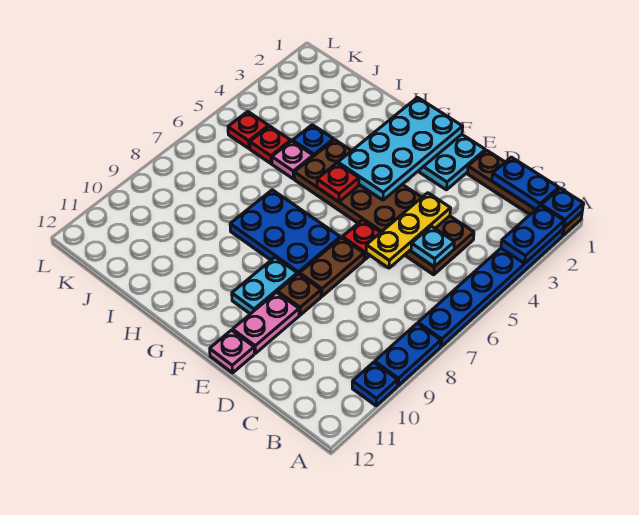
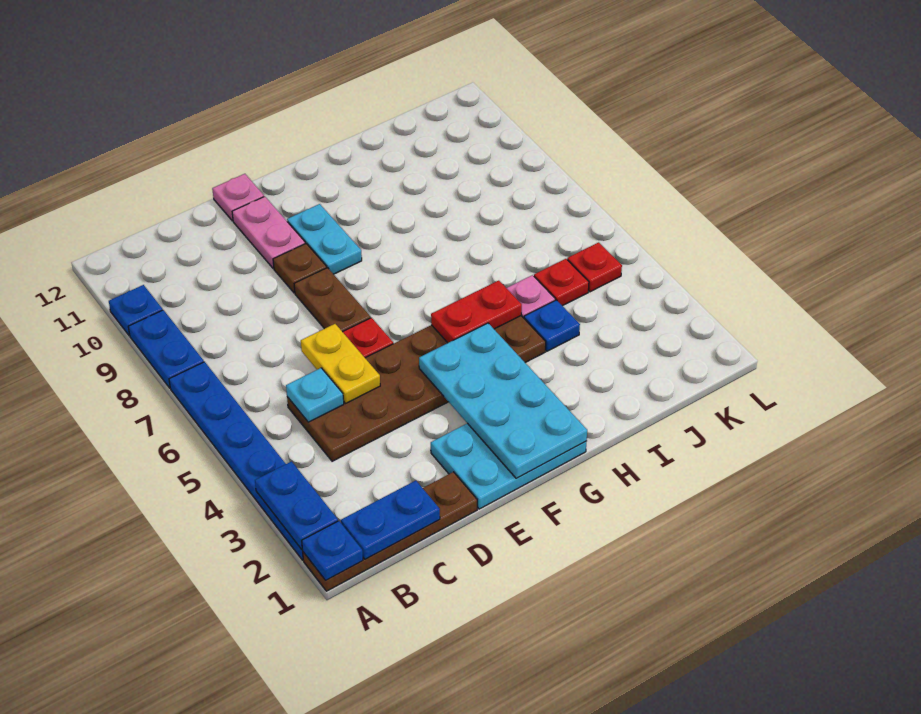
yellow plate D4:D6 level 2 -> yellow plate D5:D6 level 2
blue plate F7:H8 level 1 -> none
red plate G5 level 2 -> red plate G5:H5 level 2

